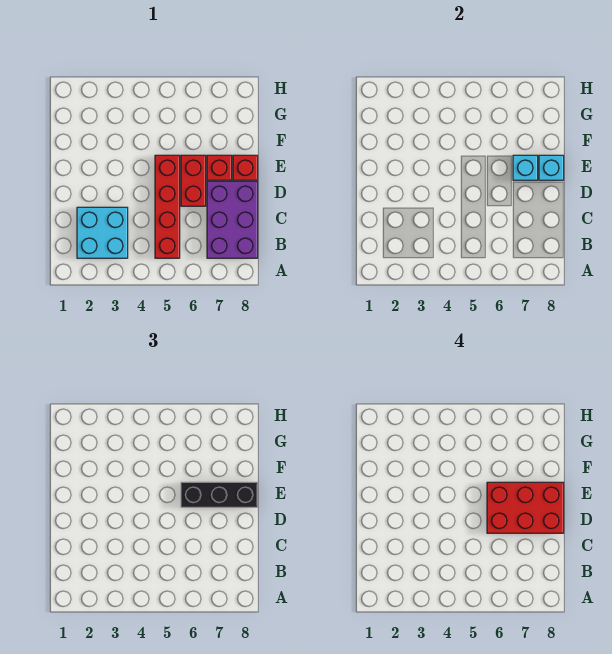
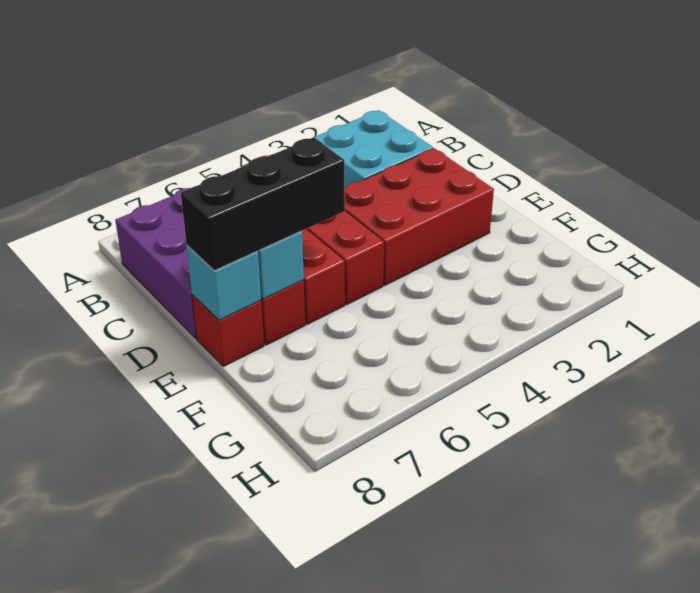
red brick D6:E8 level 4 -> red brick D2:E4 level 1

